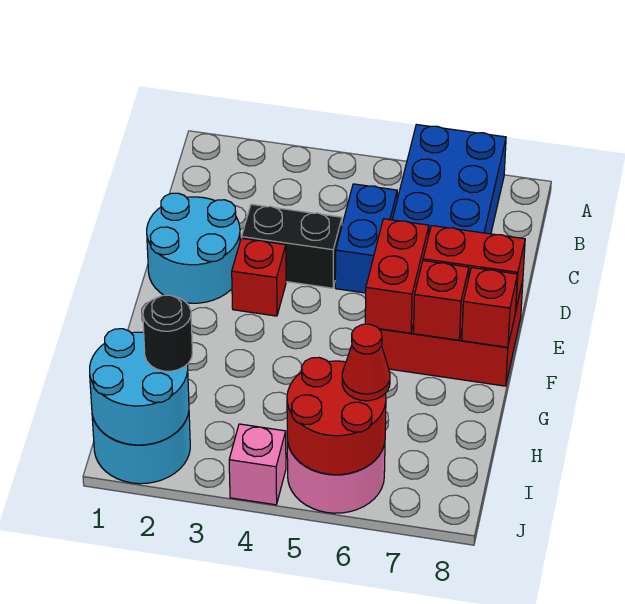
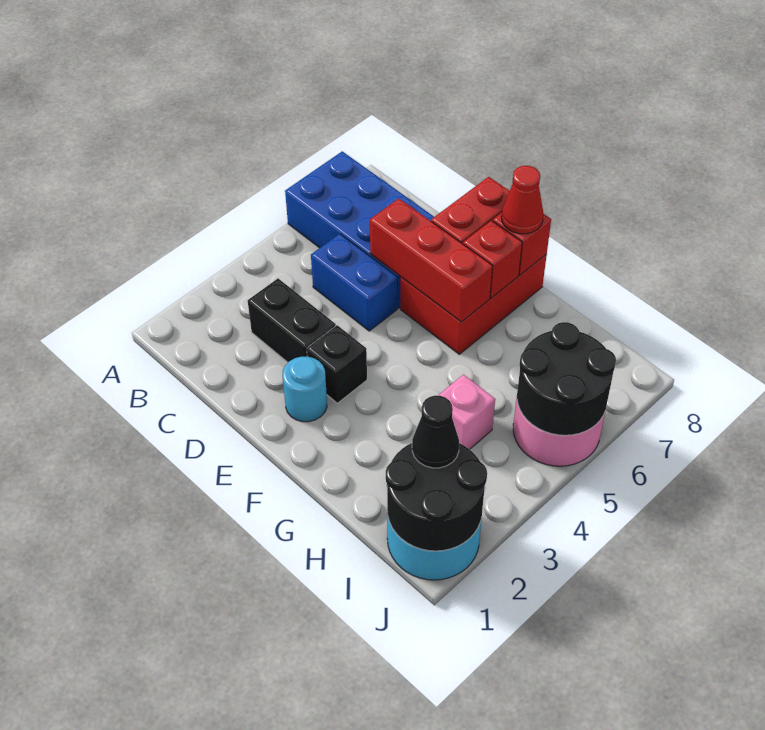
cyan round brick D1:E2 level 1 -> cyan round brick E2 level 1
black brick D3:D4 level 1 -> black brick C3:D3 level 1
red brick E3 level 1 -> black brick E3 level 1
red brick E6:F6 level 2 -> red brick D6:F6 level 2
cyan round brick I1:J2 level 2 -> black round brick I1:J2 level 2
black round brick I2 level 3 -> black cone I2 level 3
red round brick I5:J6 level 2 -> black round brick I5:J6 level 2
red cone I6 level 3 -> red cone F8 level 3
pink brick J4 level 1 -> pink brick H4 level 1

